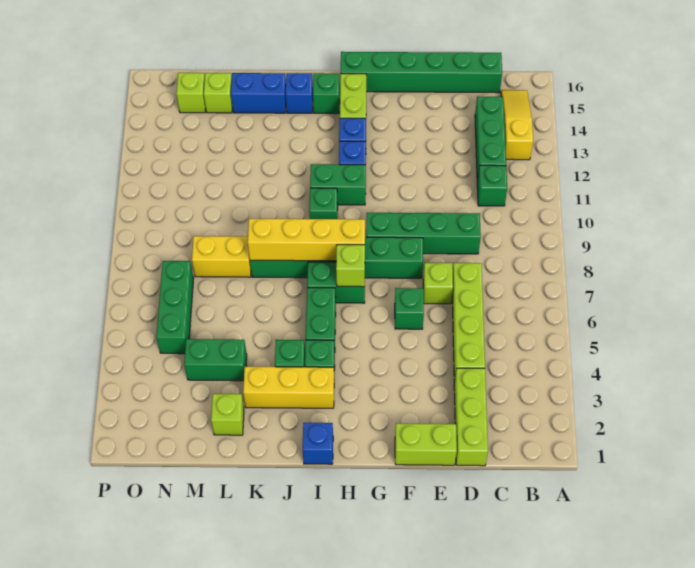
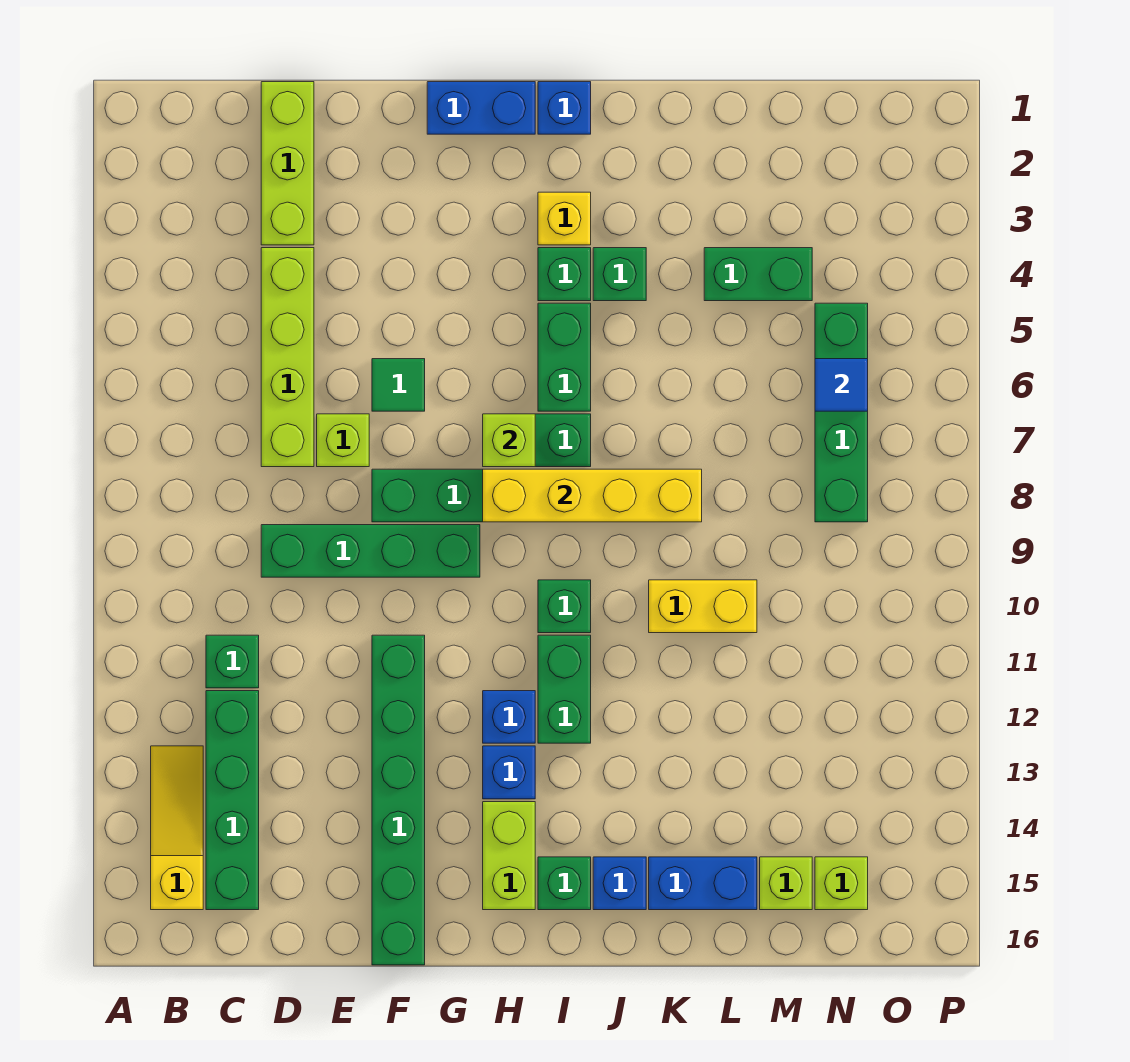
yellow slope B13:B15 level 1 top 13 -> yellow slope B13:B15 level 1 top 15
green brick C12:C14 level 1 -> green brick C12:C15 level 1
green brick C16:H16 level 1 -> green brick F11:F16 level 1
lime brick E1:F1 level 1 -> none
green brick F6 level 1 -> green tile F6 level 1
none -> blue brick G1:H1 level 1
green brick H11:I11 level 1 -> green brick I11:I12 level 1
yellow brick I3:K3 level 1 -> yellow brick I3 level 1
lime brick L2 level 1 -> none
yellow brick L8:M8 level 1 -> yellow brick K10:L10 level 1
green brick N5:N7 level 1 -> green brick N5:N8 level 1
none -> blue tile N6 level 2

